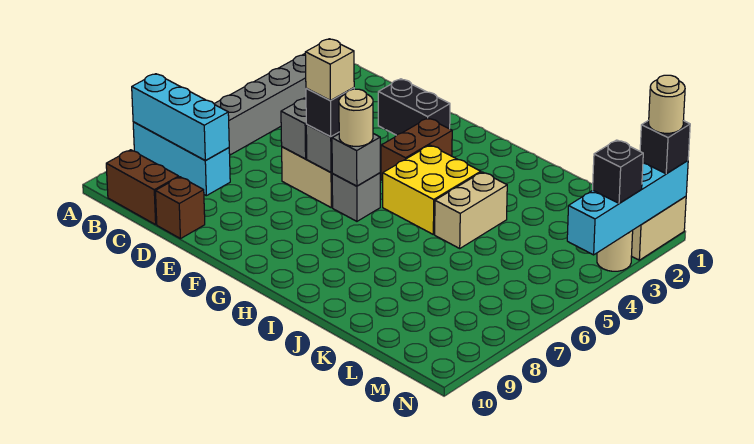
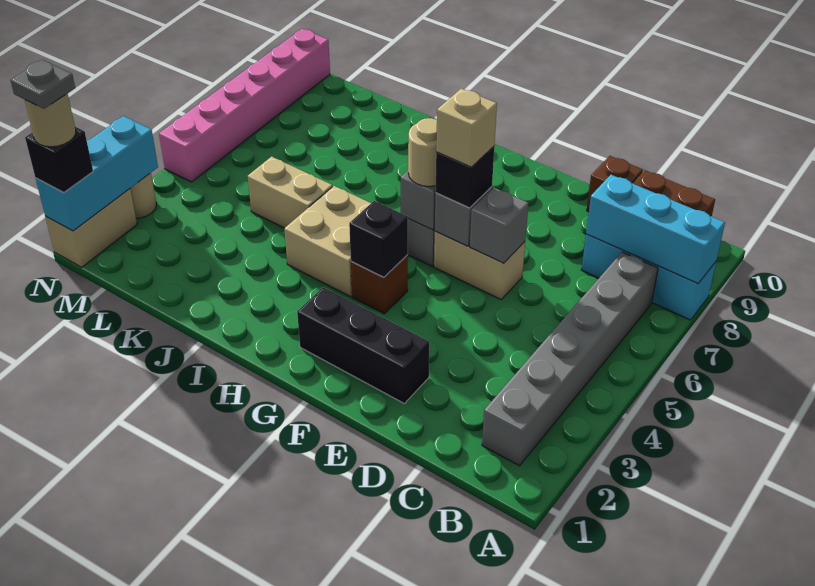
black brick E2:F2 level 1 -> black brick E2:G2 level 1
brown brick G3:G4 level 1 -> brown brick G4 level 1
yellow brick H4:I5 level 1 -> tan brick H4:I5 level 1
tan brick J4:J5 level 1 -> tan brick J5:K5 level 1
cyan brick N1:N4 level 2 -> cyan brick N1:N3 level 2
none -> grey plate N1 level 5
black brick N3 level 3 -> black brick G4 level 2
none -> pink brick N5:N10 level 1

